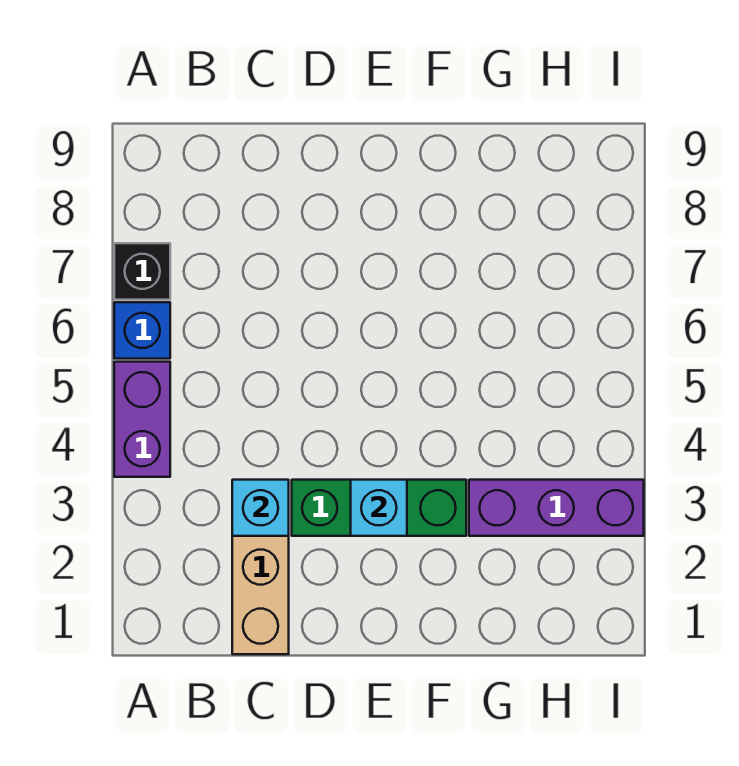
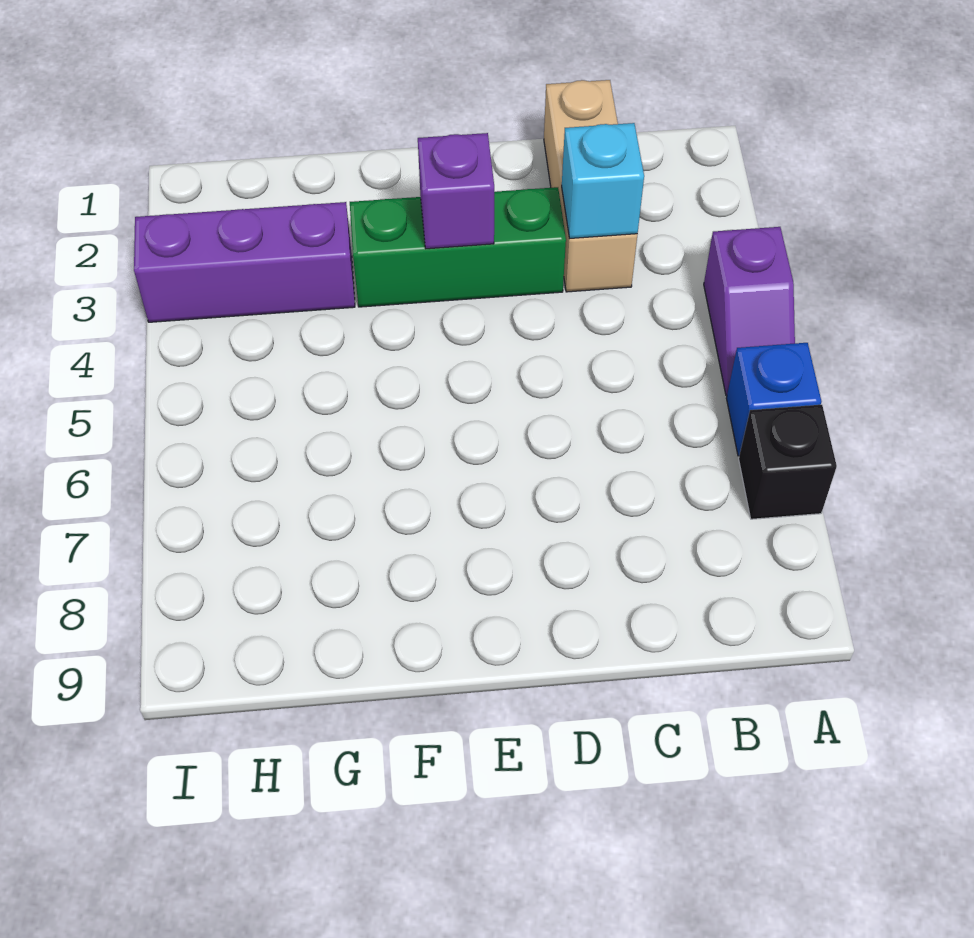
purple brick A4:A5 level 1 -> purple slope A4:A5 level 1 top 4
cyan brick E3 level 2 -> purple brick E3 level 2

